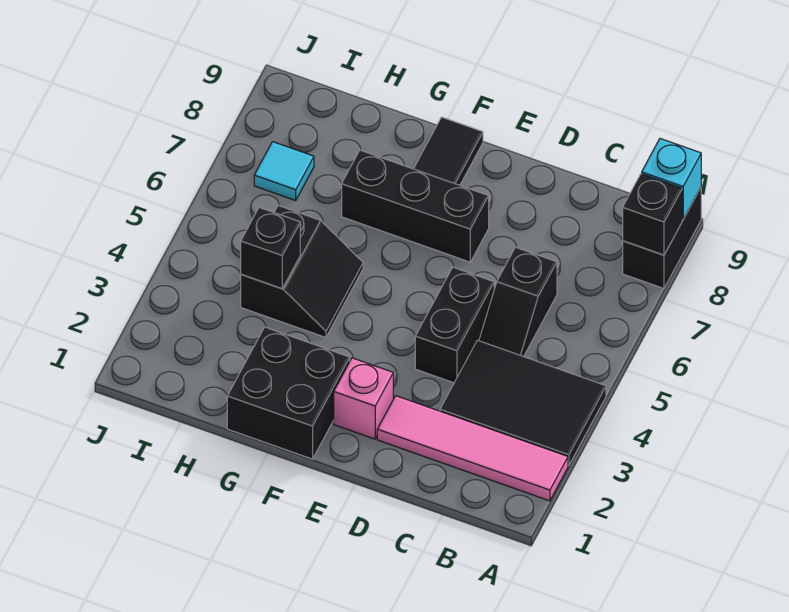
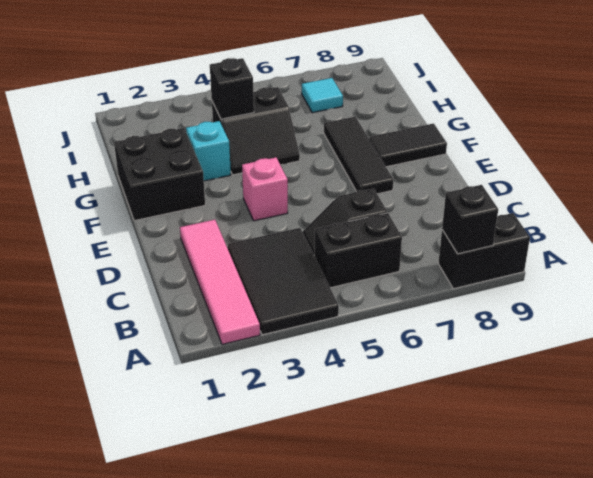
cyan brick A9 level 2 -> cyan brick G3 level 1
black brick D4:D5 level 1 -> black brick B5:B6 level 1
pink brick E2 level 1 -> pink brick E4 level 1
black brick E7:G7 level 1 -> black tile E7:G7 level 1

